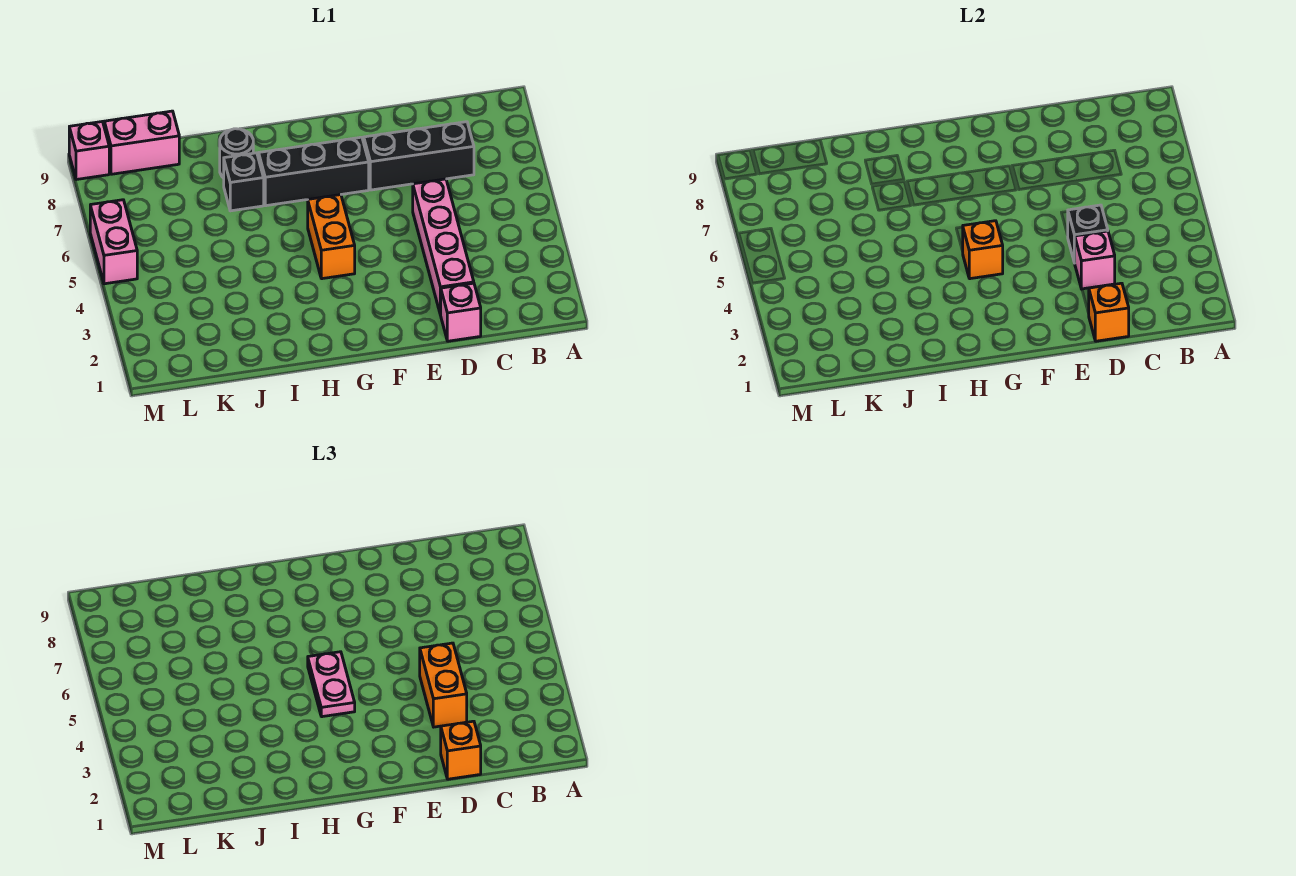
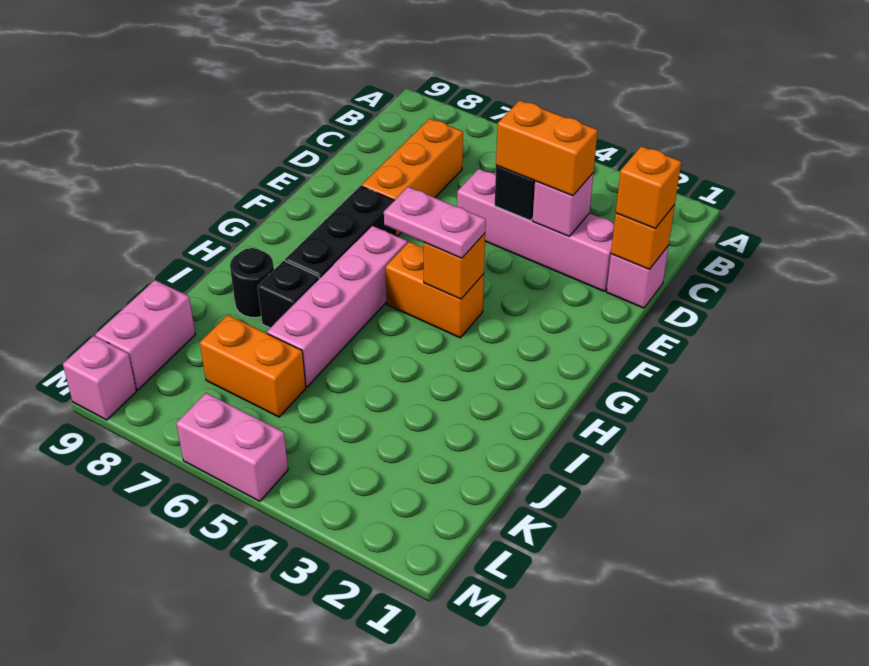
black brick C7:E7 level 1 -> orange brick C7:E7 level 1
none -> pink brick G6:J6 level 1
none -> orange brick K6:K7 level 1

